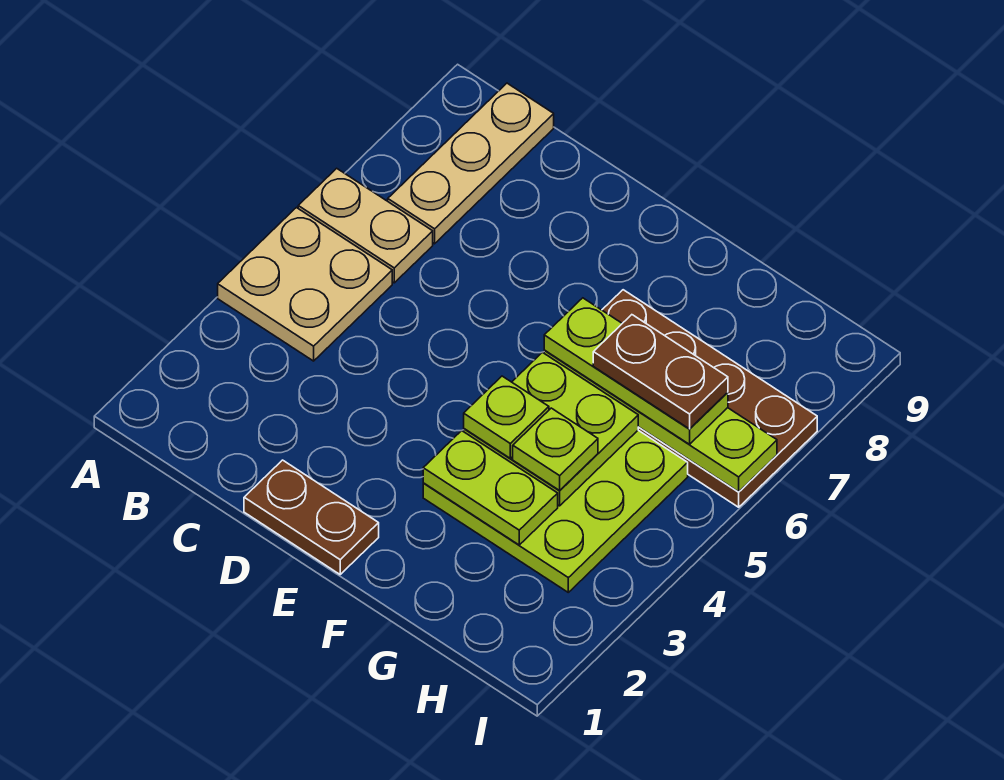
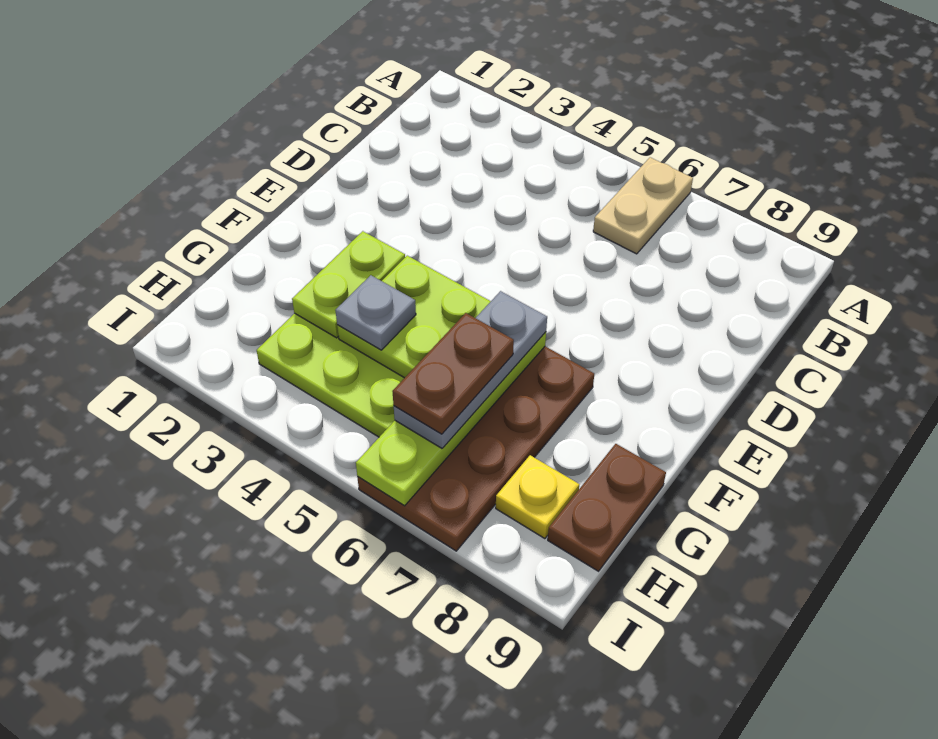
tan plate A4:B5 level 1 -> none
tan plate B7:B9 level 1 -> none
brown plate D1:E1 level 1 -> brown plate G9:H9 level 1
lime plate F4 level 3 -> none
lime plate F6:H6 level 3 -> grey plate F6:H6 level 3
lime plate G4 level 3 -> grey plate G4 level 3
none -> yellow plate H8 level 1

